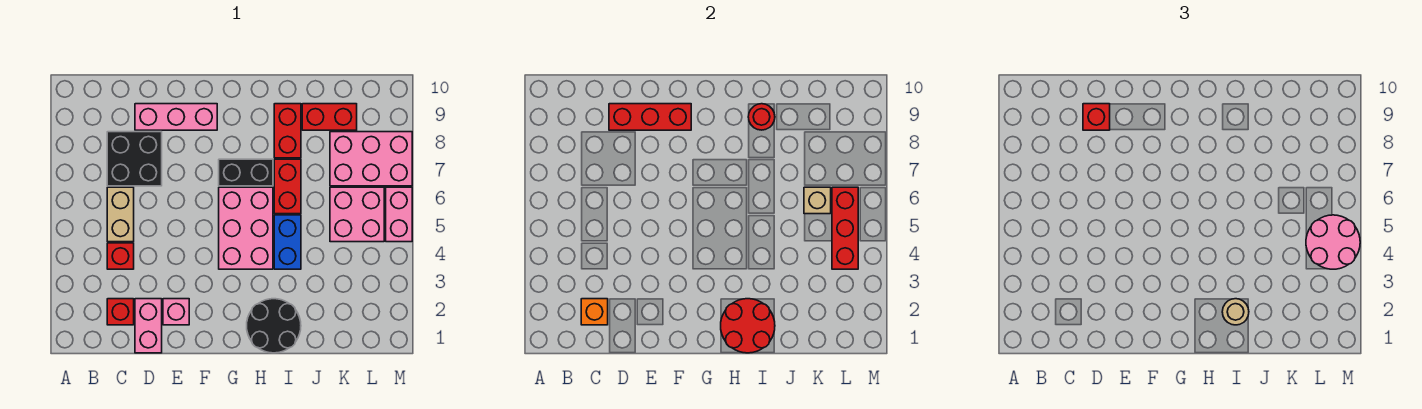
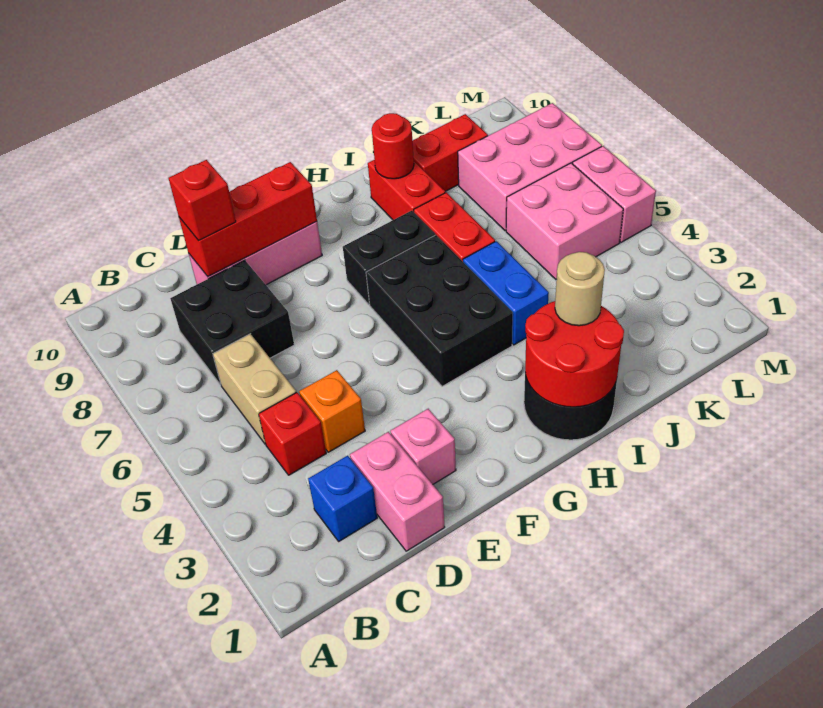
red brick C2 level 1 -> blue brick C2 level 1
orange brick C2 level 2 -> orange brick D4 level 1
pink brick G4:H6 level 1 -> black brick G4:H6 level 1
tan brick K6 level 2 -> none
red brick L4:L6 level 2 -> none
pink round brick L4:M5 level 3 -> none

